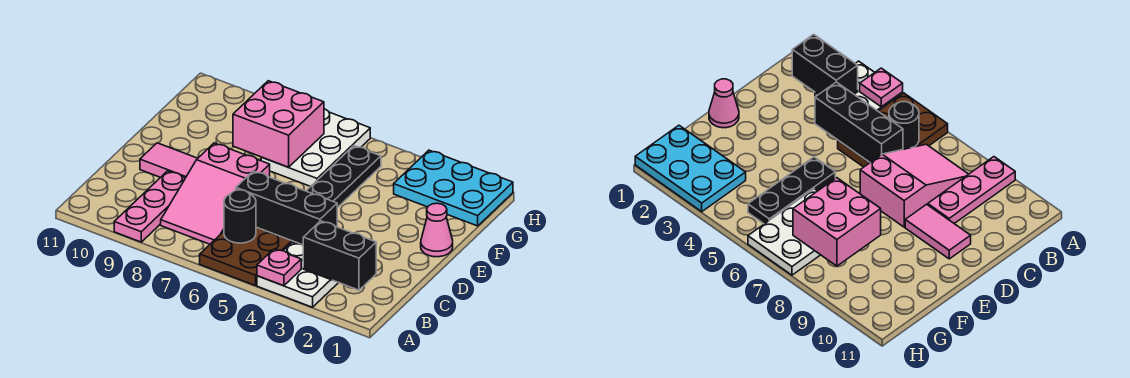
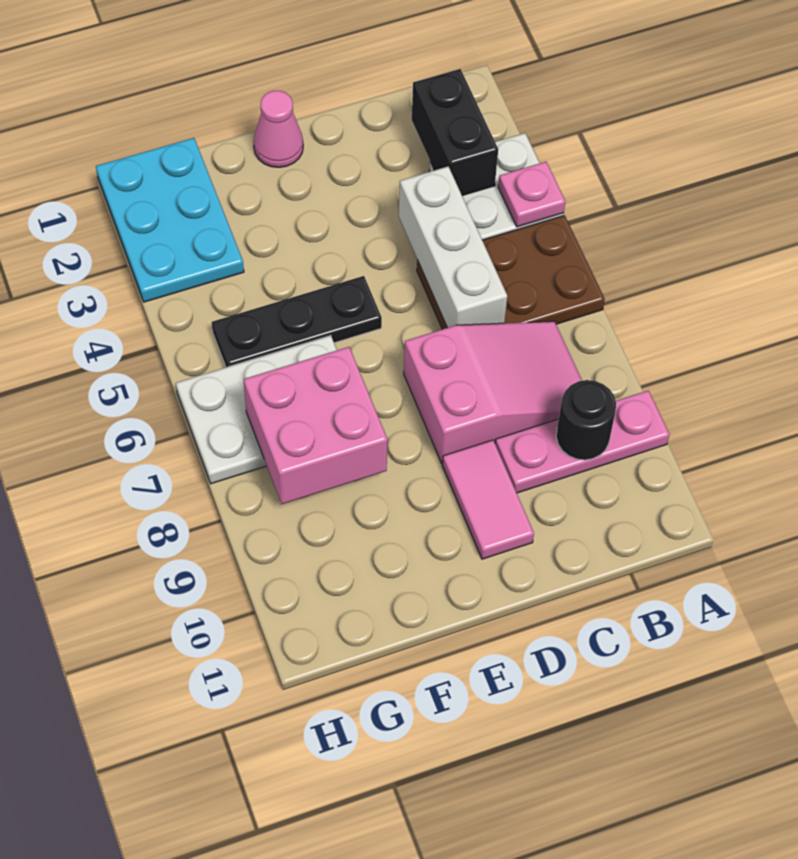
black round brick B6 level 2 -> black round brick B9 level 2
black brick C4:C6 level 2 -> white brick C4:C6 level 2

